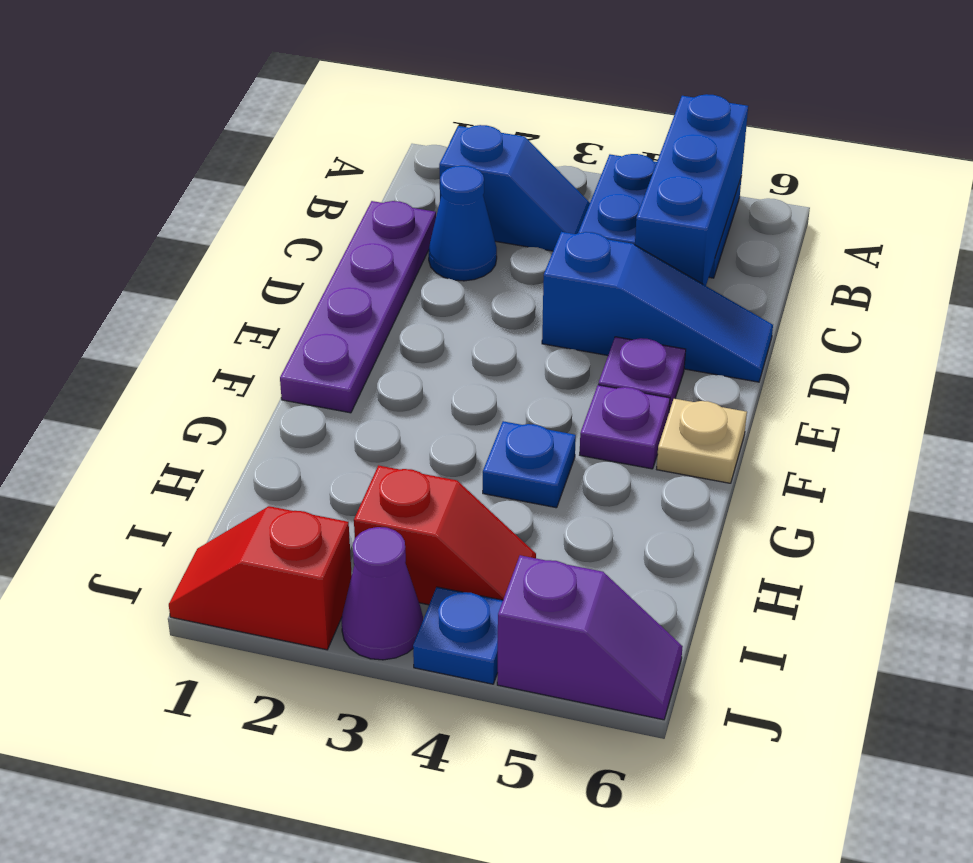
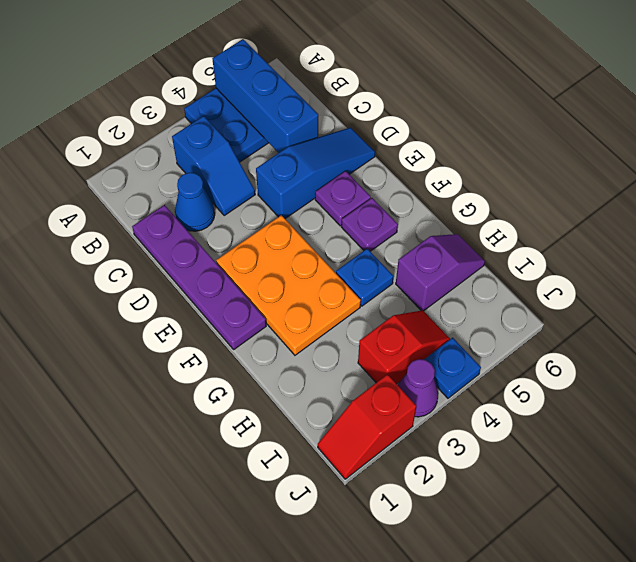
blue slope B2:B3 level 1 top 2 -> blue slope B3:C3 level 1 top B
none -> orange plate E2:G3 level 1
tan plate F6 level 1 -> none
purple slope J5:J6 level 1 top 5 -> purple slope H5:H6 level 1 top 5

